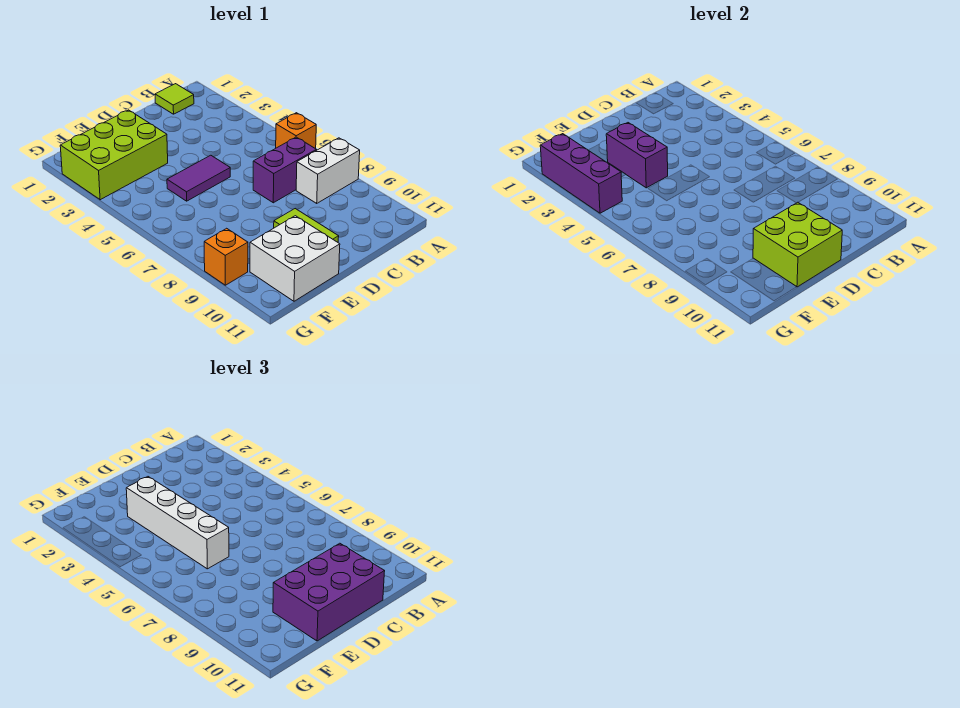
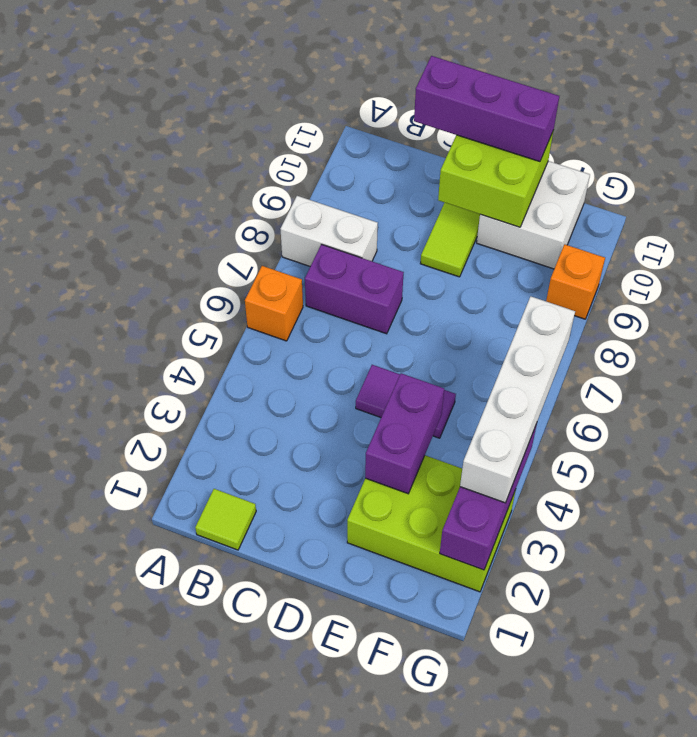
purple brick C10:E11 level 3 -> purple brick C11:E11 level 3
white brick E3:E6 level 3 -> white brick G3:G6 level 3

